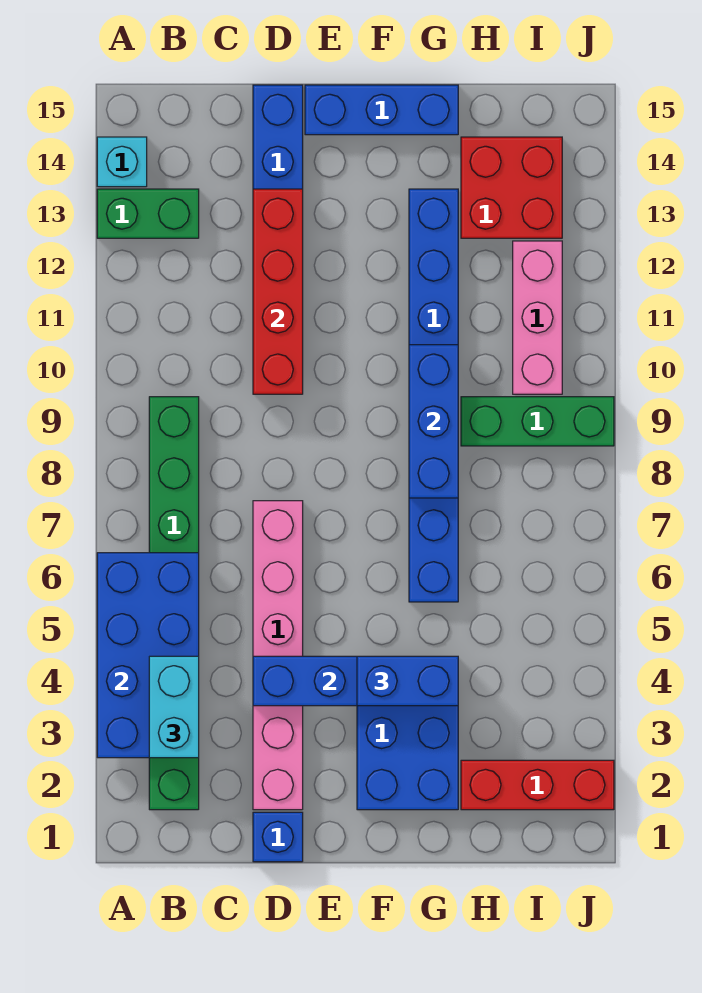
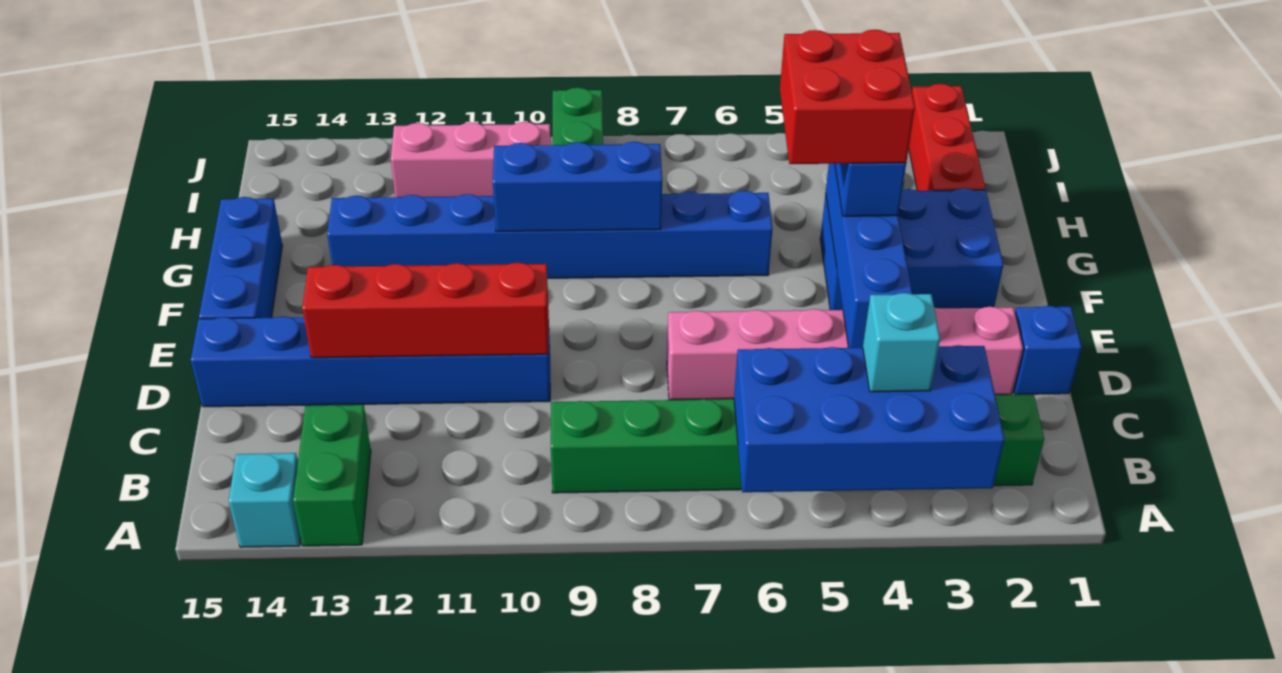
cyan brick B3:B4 level 3 -> cyan brick B4 level 3
red brick H13:I14 level 1 -> red brick F4:G5 level 4

